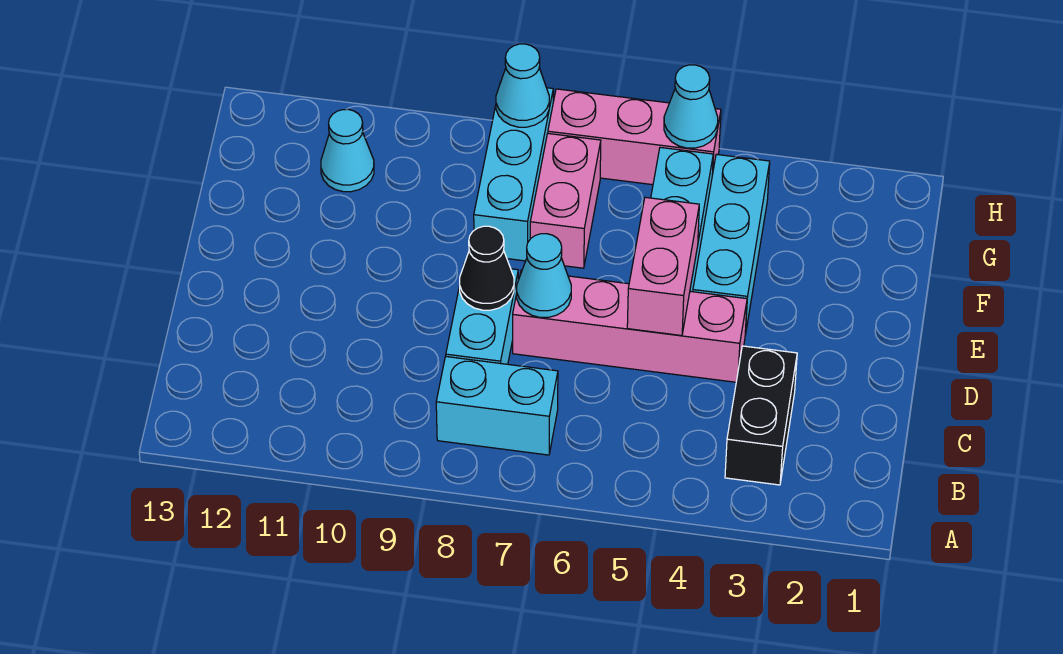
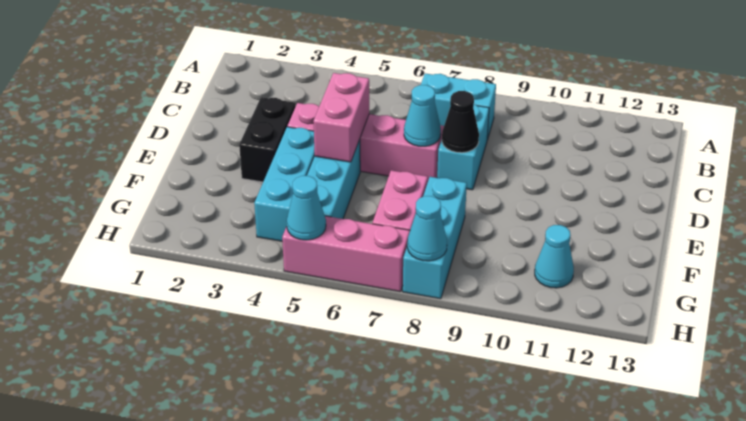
black brick B3:C3 level 1 -> black brick D3:E3 level 1

